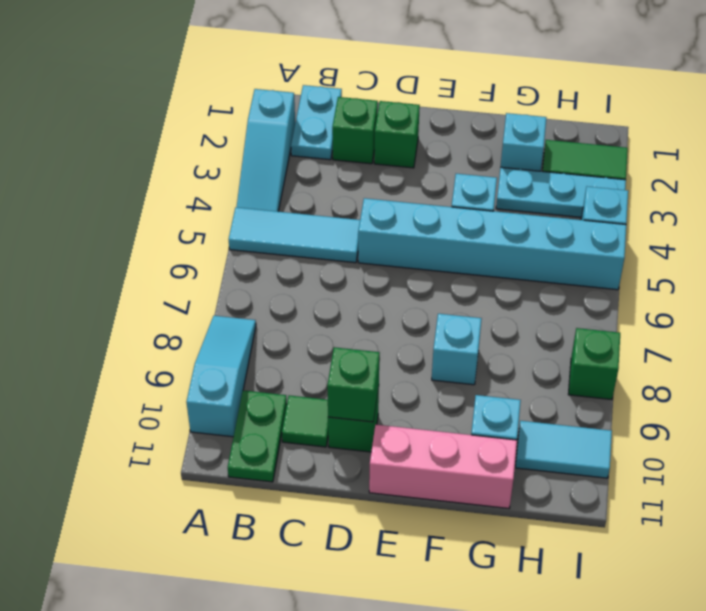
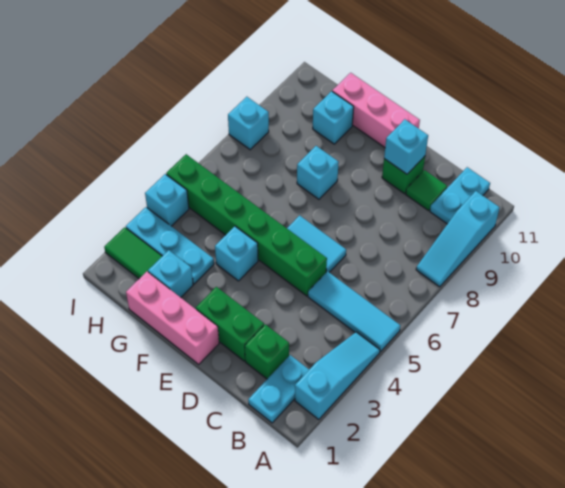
green plate B10:B11 level 1 -> cyan plate B10:B11 level 1
green brick D2 level 1 -> green brick D2:E2 level 1
cyan brick D5:I5 level 1 -> green brick D5:I5 level 1
green brick D10 level 2 -> cyan brick D10 level 2
none -> pink brick E1:G1 level 1
cyan tile H10:I10 level 1 -> cyan tile D6:E6 level 1
green brick I8 level 1 -> cyan brick I8 level 1

